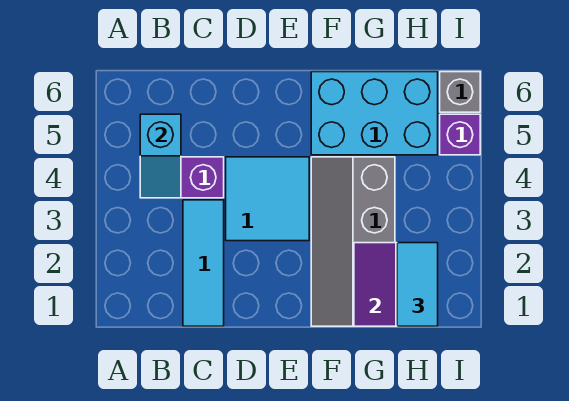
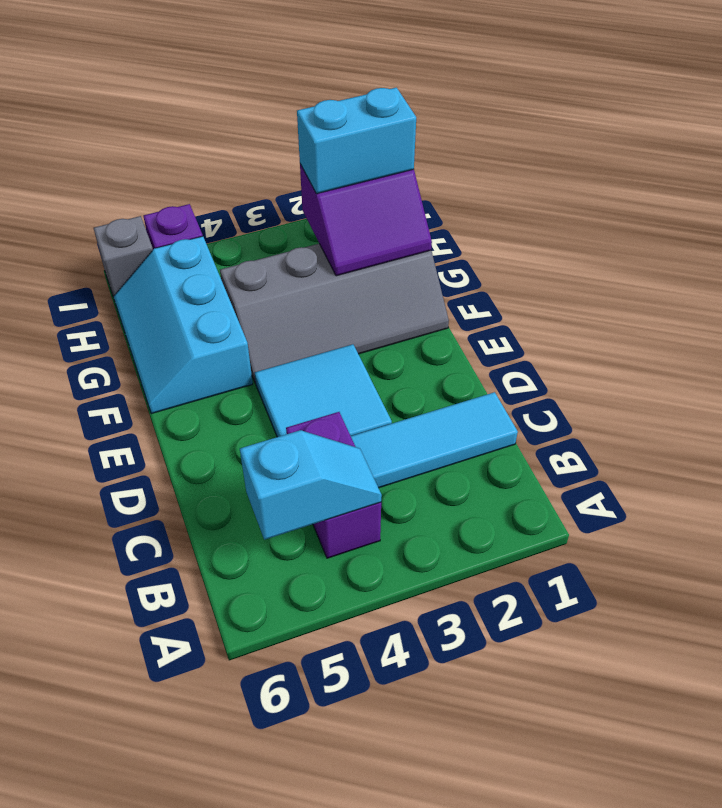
cyan brick F5:H6 level 1 -> cyan slope F5:H6 level 1 top 5
cyan tile H1:H2 level 3 -> cyan brick H1:H2 level 3

